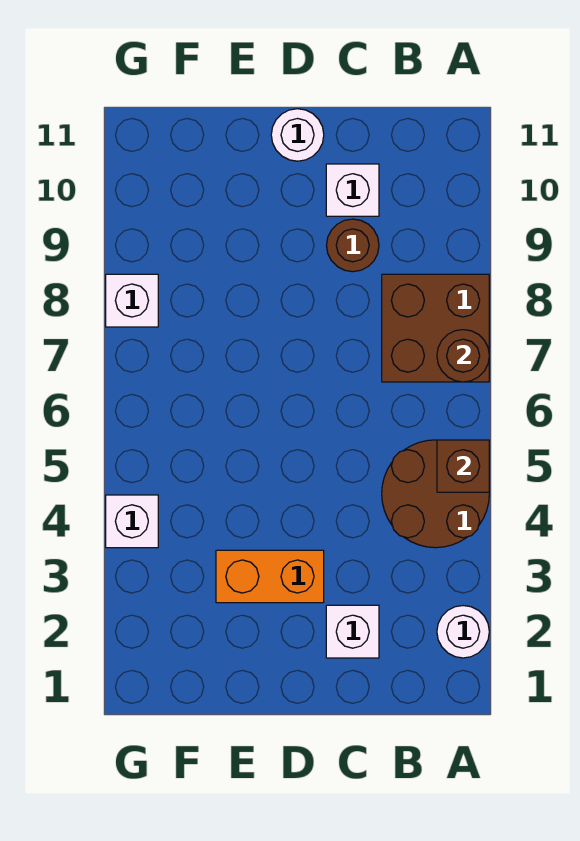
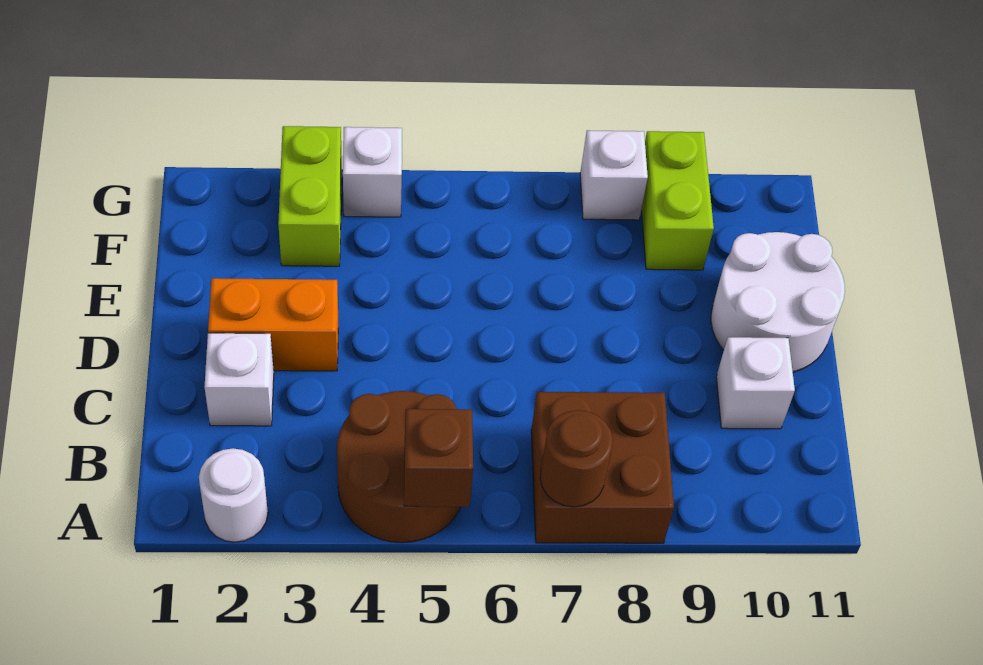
brown round brick C9 level 1 -> none
orange brick D3:E3 level 1 -> orange brick D2:D3 level 1
white round brick D11 level 1 -> white round brick D10:E11 level 1
none -> lime brick F3:G3 level 1
none -> lime brick F9:G9 level 1

